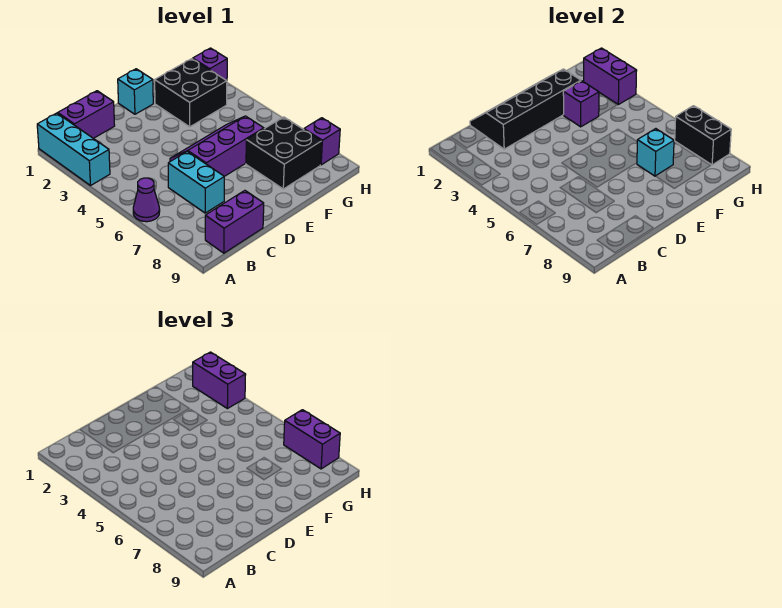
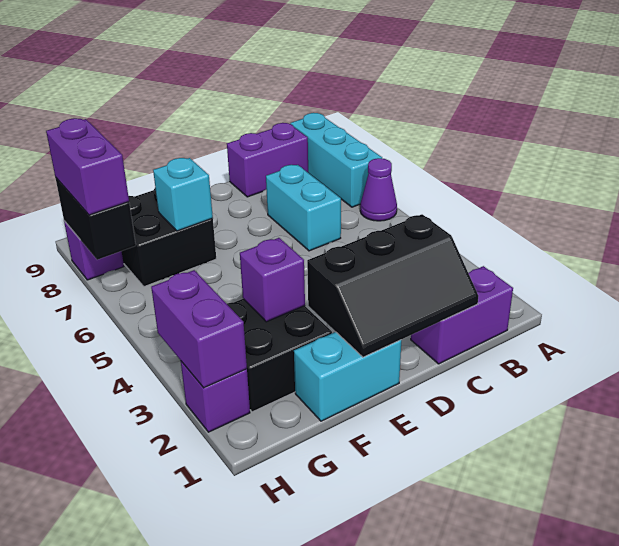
cyan brick A1:A3 level 1 -> cyan brick A7:A9 level 1
black slope C1:F2 level 2 top 2 -> black slope C1:E2 level 2 top 2
purple slope D5:F6 level 1 top 6 -> none
cyan brick E1 level 1 -> cyan brick E1:F1 level 1
purple brick H2:H3 level 3 -> none

